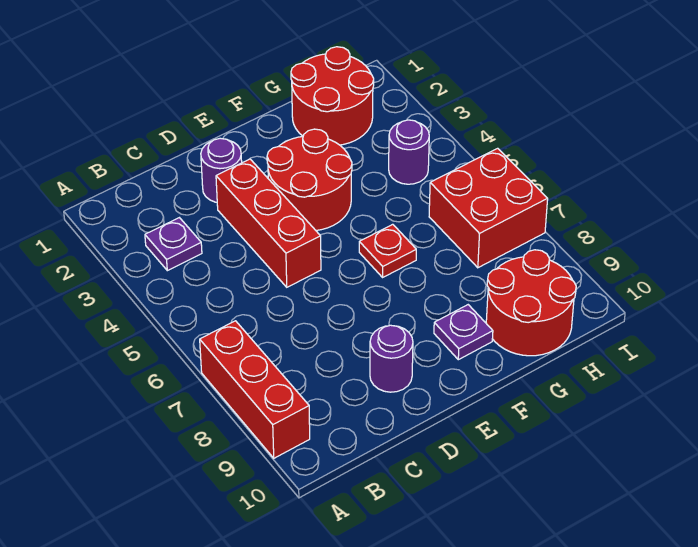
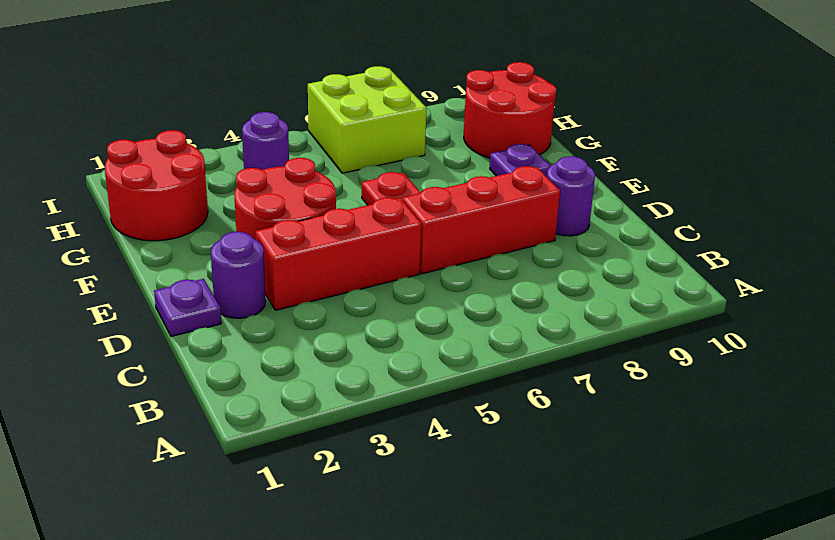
red brick A7:A9 level 1 -> red brick D6:D8 level 1
purple plate B3 level 1 -> purple plate D1 level 1
red brick H6:I7 level 1 -> lime brick H6:I7 level 1

